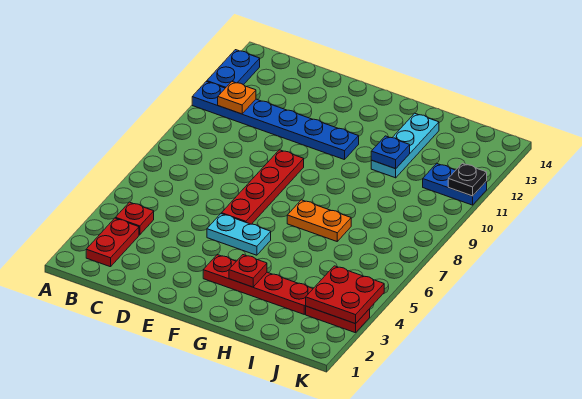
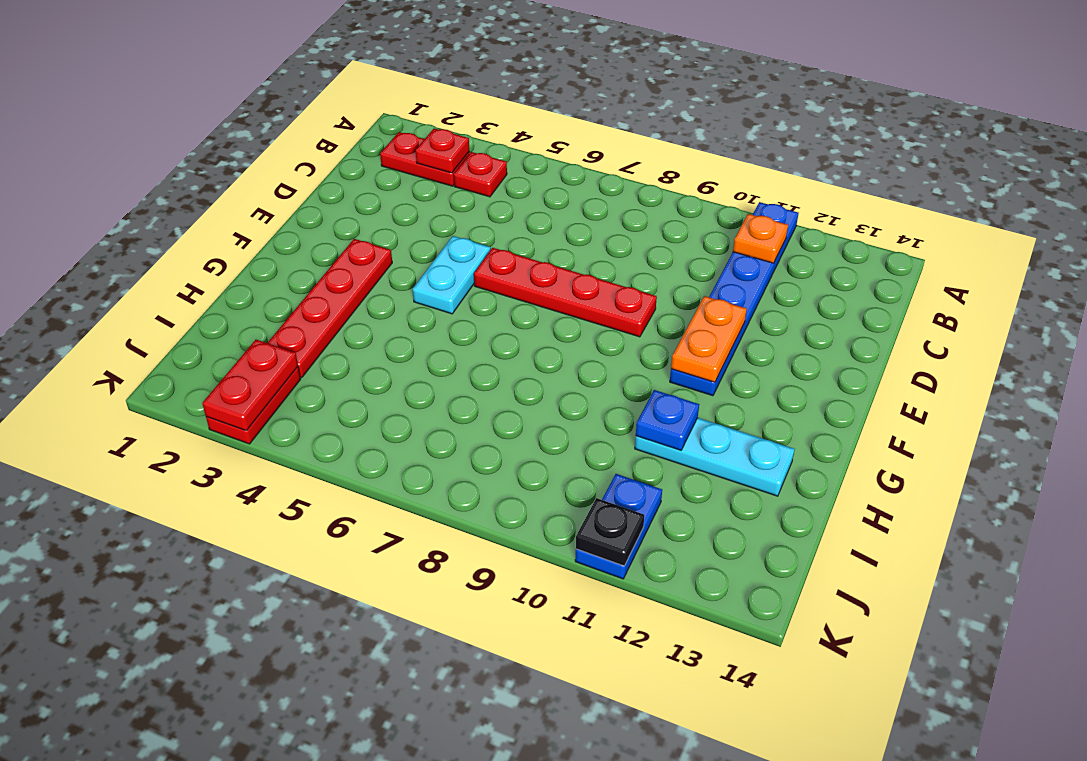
blue plate A12:A13 level 1 -> none
red plate G3 level 2 -> red plate B3 level 2
orange plate G7:H7 level 1 -> orange plate E11:F11 level 2
red plate J3:K4 level 2 -> red plate J3:K3 level 2

